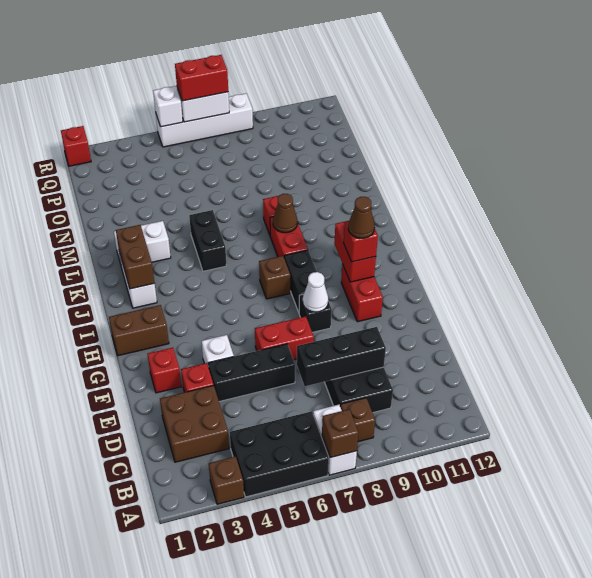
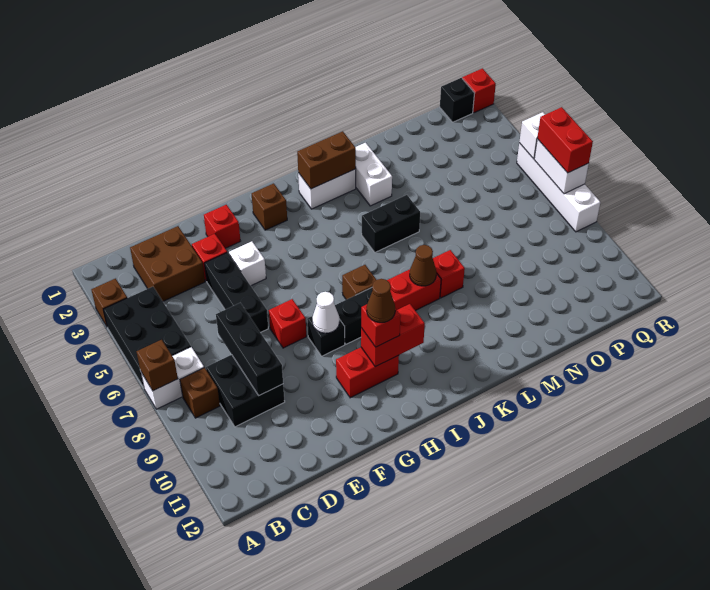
red brick F6:F7 level 1 -> red brick F7 level 1
brown brick H1:H2 level 1 -> brown brick H2 level 1
none -> black brick Q1 level 1

